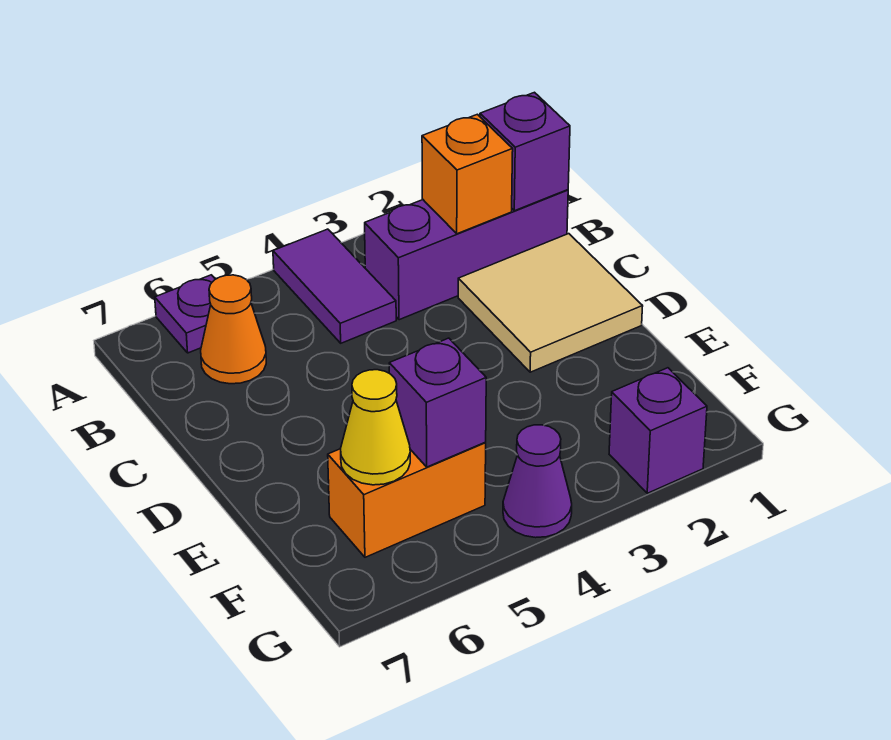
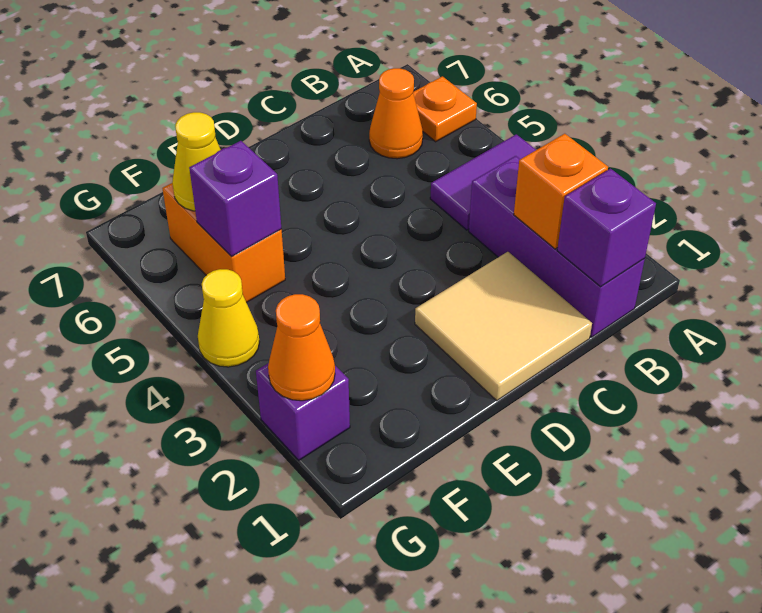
purple plate A6 level 1 -> orange plate A6 level 1
none -> orange cone G2 level 2
purple cone G4 level 1 -> yellow cone G4 level 1

